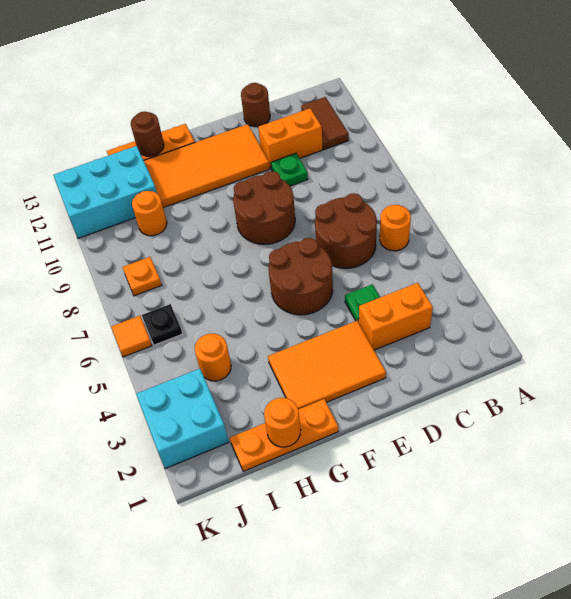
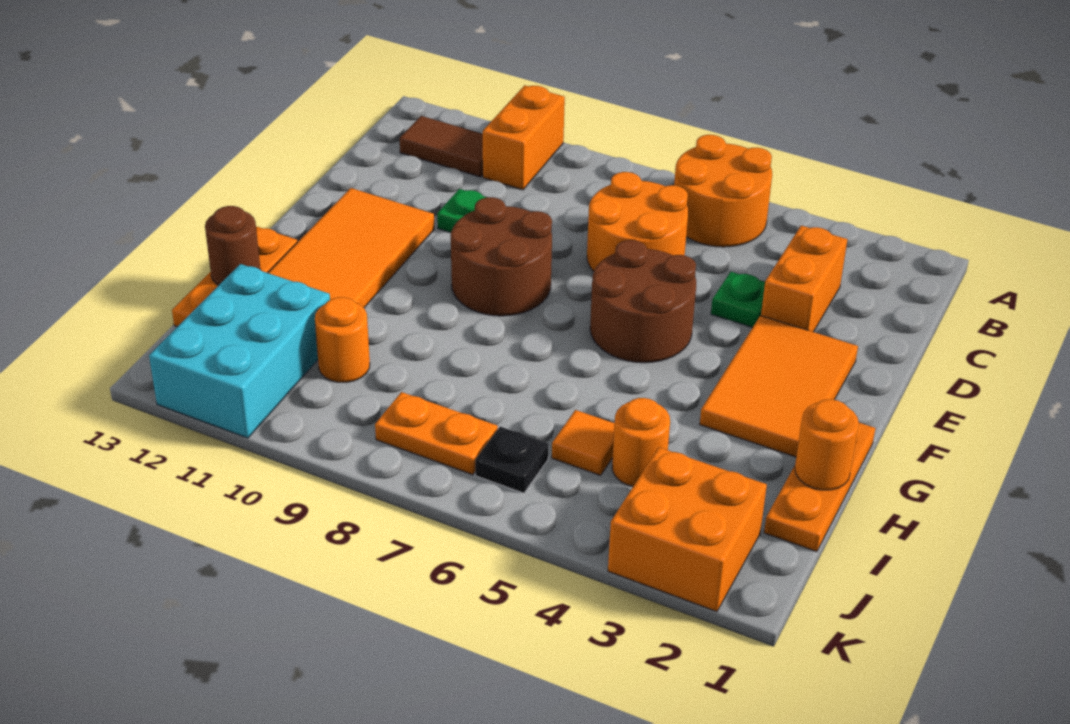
orange round brick B6 level 1 -> orange round brick A5:B6 level 1
brown round brick C6:D7 level 1 -> orange round brick C6:D7 level 1
orange brick C11:D11 level 1 -> orange brick A10:B10 level 1
brown round brick D13 level 1 -> none
cyan brick J2:K3 level 1 -> orange brick J2:K3 level 1
orange plate J8 level 1 -> orange plate J7:J8 level 1
orange tile K6 level 1 -> orange tile I5 level 1

